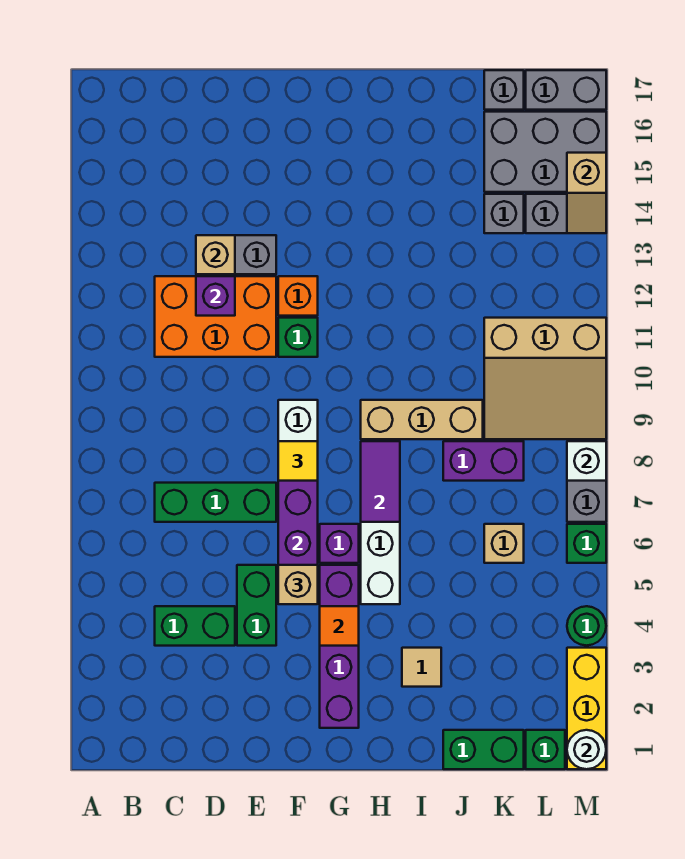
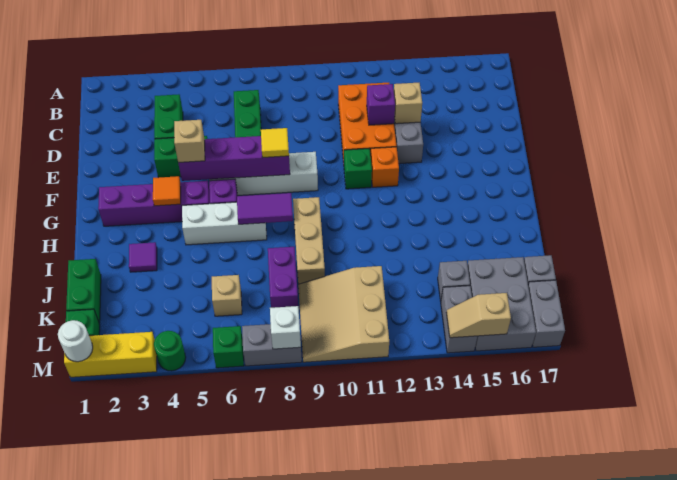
tan tile I3 level 1 -> purple tile I3 level 1

